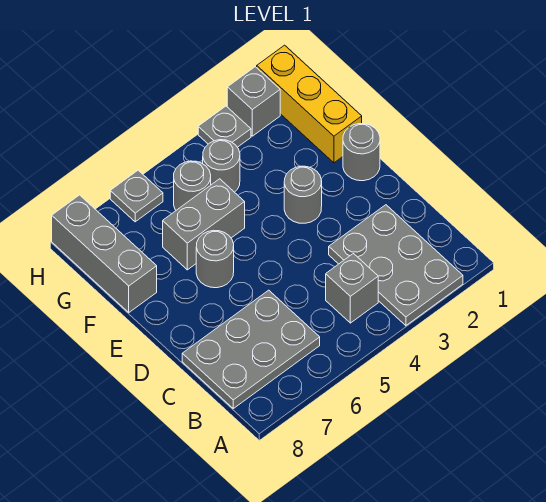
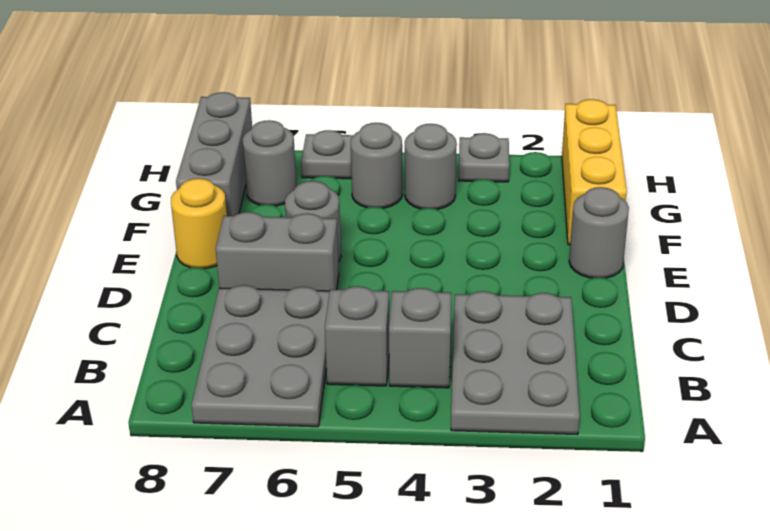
grey plate B6:C8 level 1 -> grey plate A6:C7 level 1
grey round brick E3 level 1 -> grey round brick G7 level 1
none -> yellow round brick E8 level 1
grey brick F5:F6 level 1 -> grey brick D6:D7 level 1
grey brick H2 level 1 -> grey brick B5 level 1

